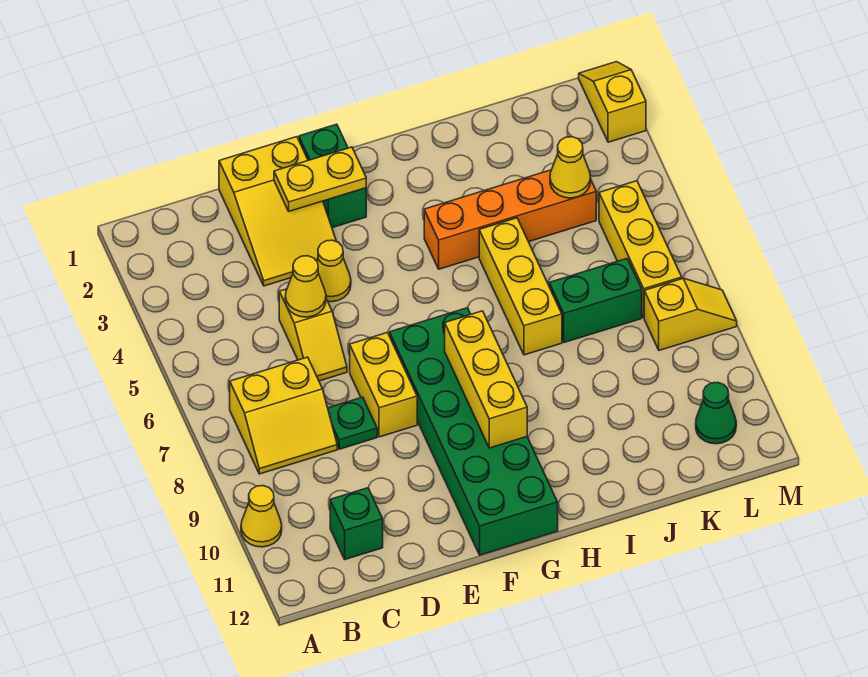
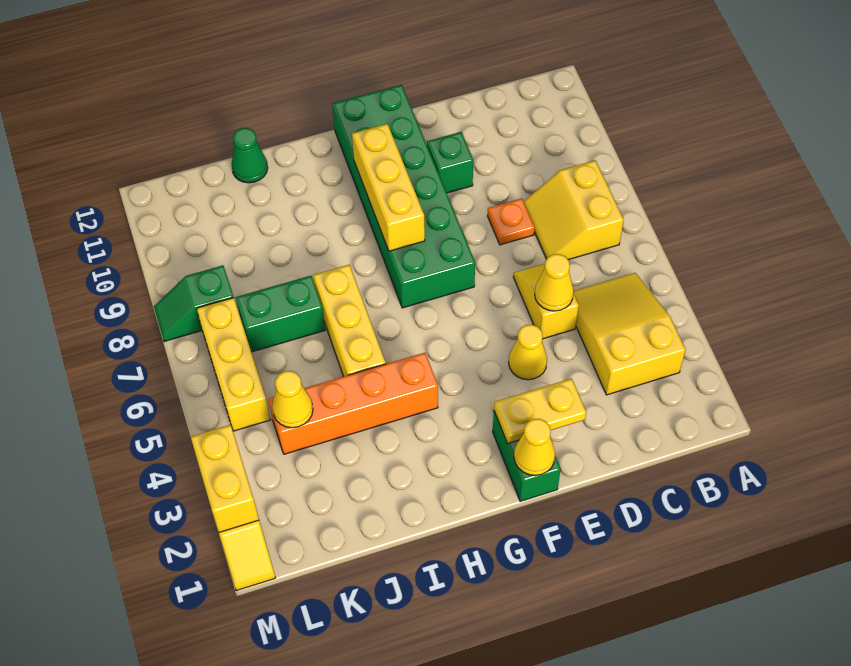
yellow cone A10 level 1 -> yellow cone F1 level 2
yellow slope B7:C8 level 1 top 7 -> yellow slope B7:C8 level 1 top B
green brick C11 level 1 -> green brick E10 level 1
yellow slope D1:E3 level 1 top 1 -> yellow slope B3:C5 level 1 top 3
green plate D8 level 1 -> orange plate D8 level 1
yellow brick E7:E8 level 1 -> yellow brick M2:M3 level 2
yellow slope L8:M8 level 1 top L -> green slope L8:M8 level 1 top L
green cone L11 level 1 -> green cone J12 level 1

